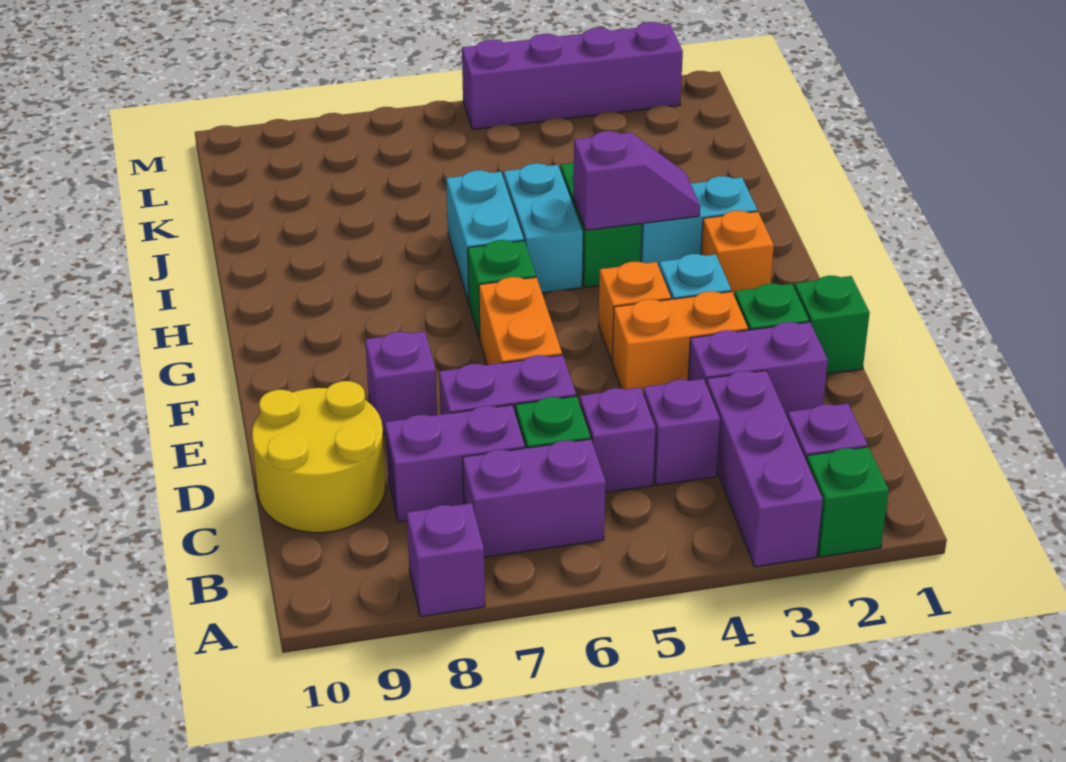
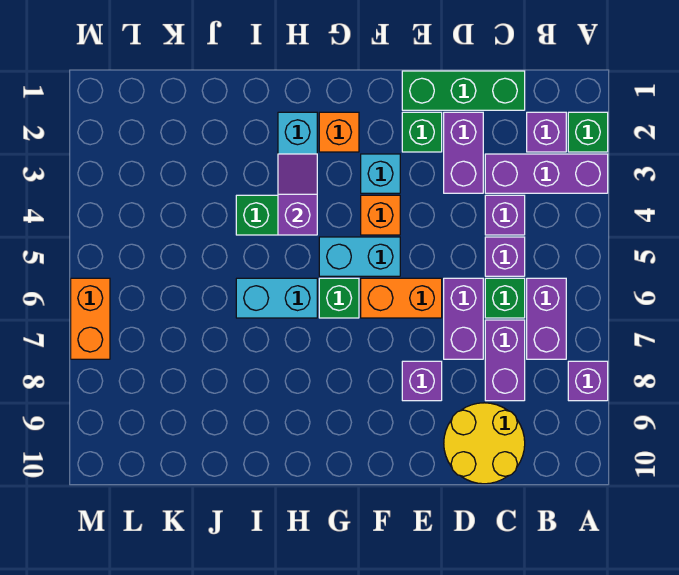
green brick E1 level 1 -> green brick C1:E1 level 1
orange brick E3:E4 level 1 -> orange brick M6:M7 level 1
cyan brick H5:I5 level 1 -> cyan brick F5:G5 level 1
purple brick M2:M5 level 1 -> none

